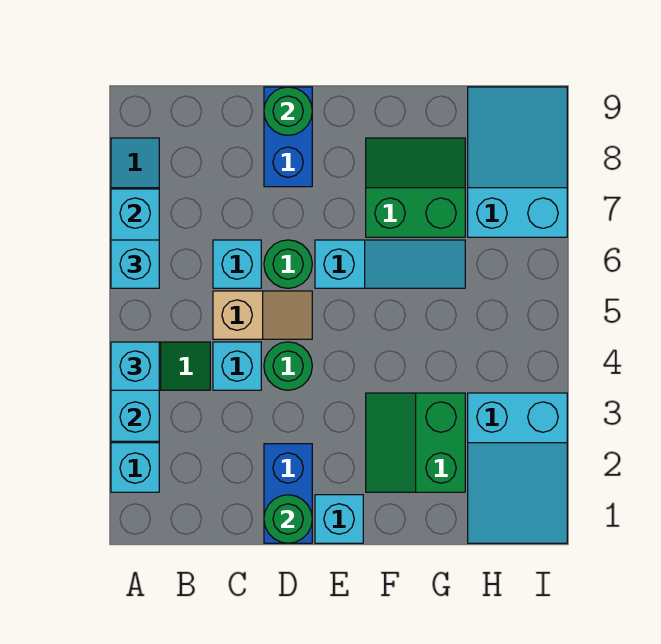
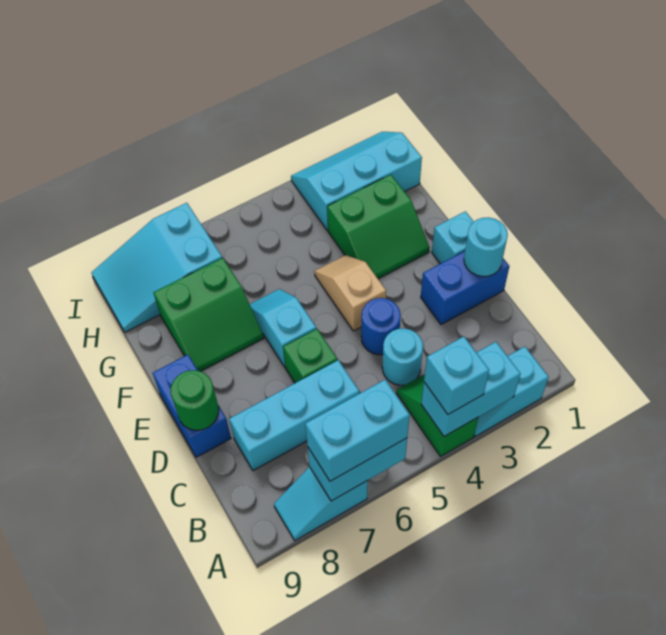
cyan brick A6 level 3 -> cyan brick A6:A7 level 3
cyan brick C4 level 1 -> cyan round brick C4 level 1
tan slope C5:D5 level 1 top C -> tan slope E4:F4 level 1 top E
cyan brick C6 level 1 -> cyan brick C6:C8 level 1
green round brick D1 level 2 -> cyan round brick D1 level 2
green round brick D4 level 1 -> blue round brick D4 level 1
green round brick D6 level 1 -> green brick D6 level 1
blue brick D8:D9 level 1 -> blue brick D9:E9 level 1
cyan slope E6:G6 level 1 top E -> cyan slope E6:F6 level 1 top E
green slope F7:G8 level 1 top 7 -> green slope F7:G8 level 1 top G
cyan slope H1:I3 level 1 top 3 -> cyan slope H1:I3 level 1 top H

